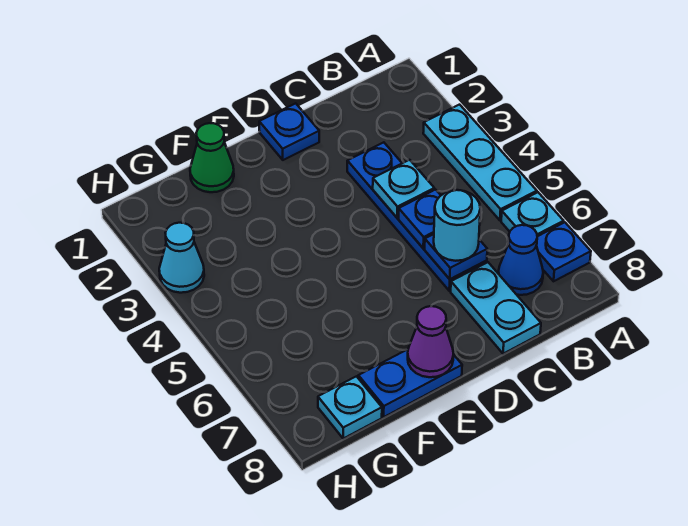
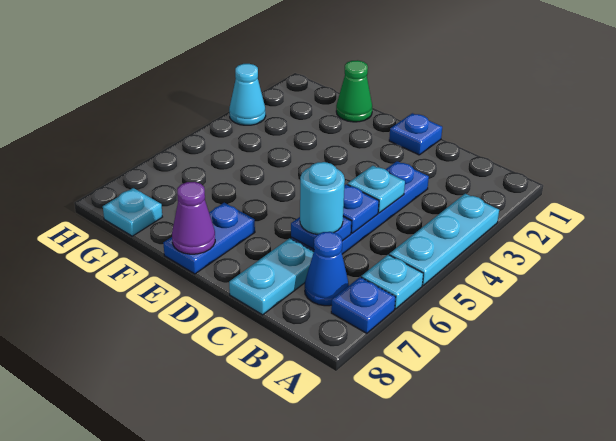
blue plate E8:F8 level 1 -> blue plate E7:E8 level 1

